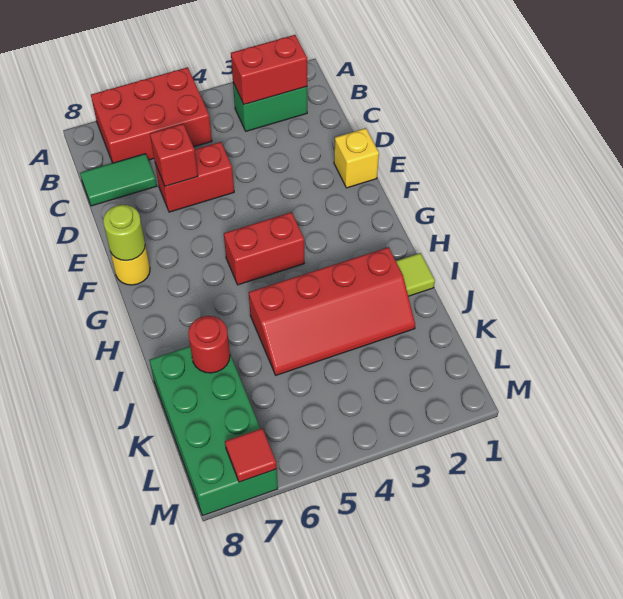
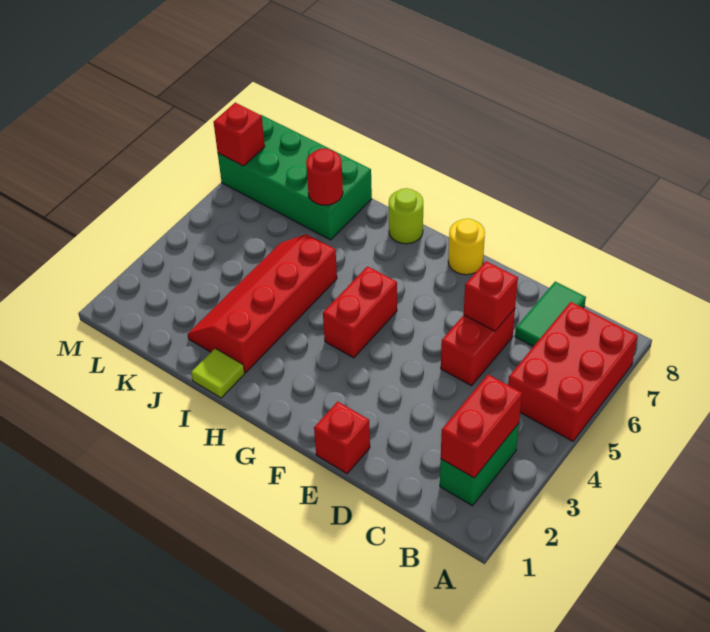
yellow brick E1 level 1 -> red brick E1 level 1
lime round brick F8 level 2 -> lime round brick H8 level 1
red tile M7 level 2 -> red brick M7 level 2

